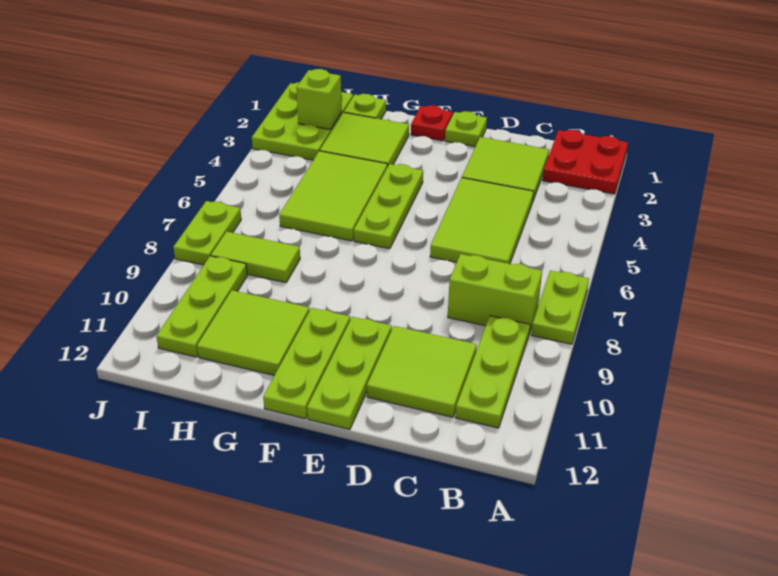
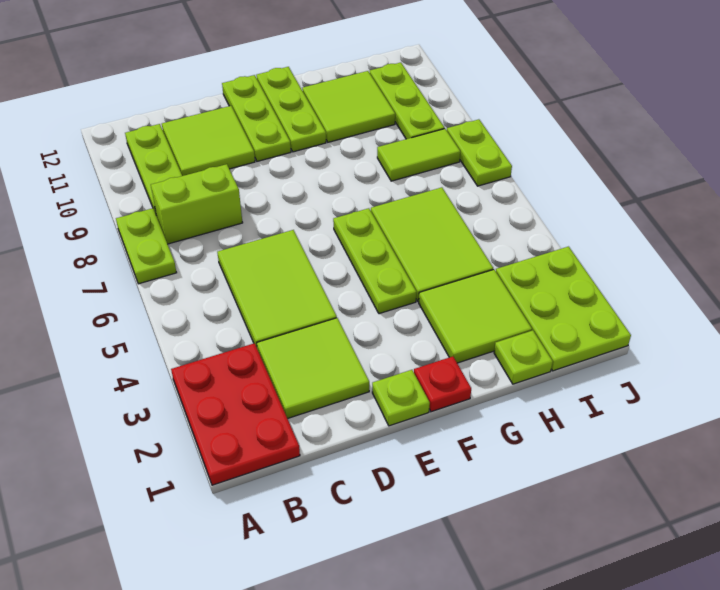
red plate A1:B2 level 1 -> red plate A1:B3 level 1
lime brick I2 level 2 -> none

